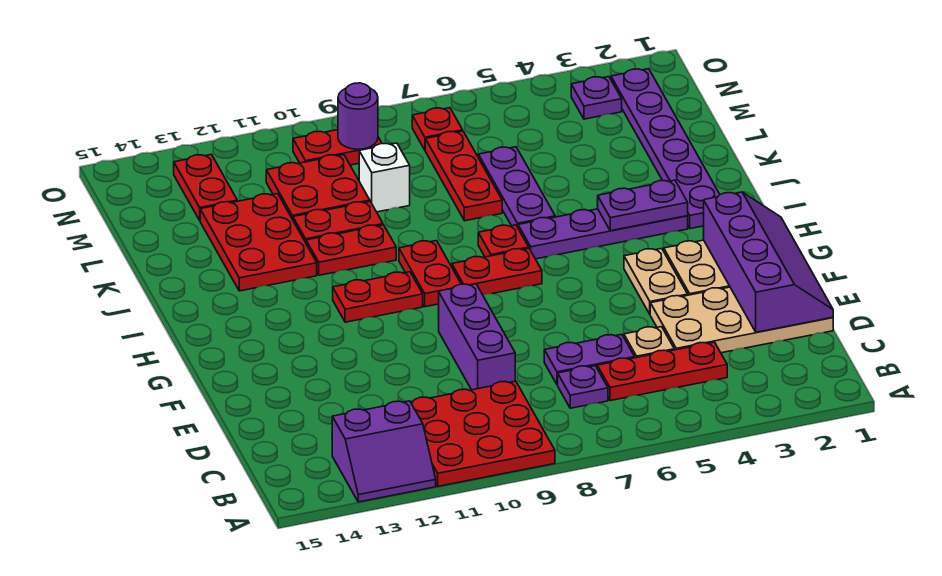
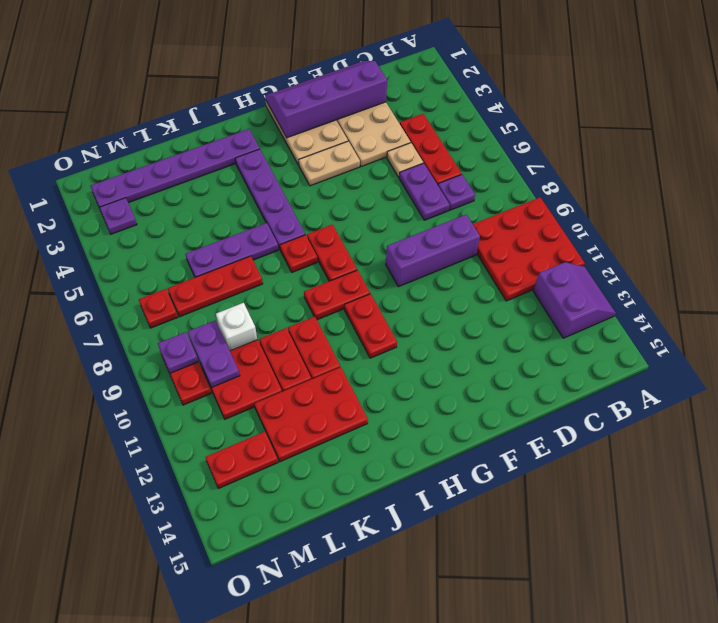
purple plate I3:I4 level 2 -> purple plate M9:M10 level 2
purple round brick N9 level 2 -> purple plate N9 level 2

